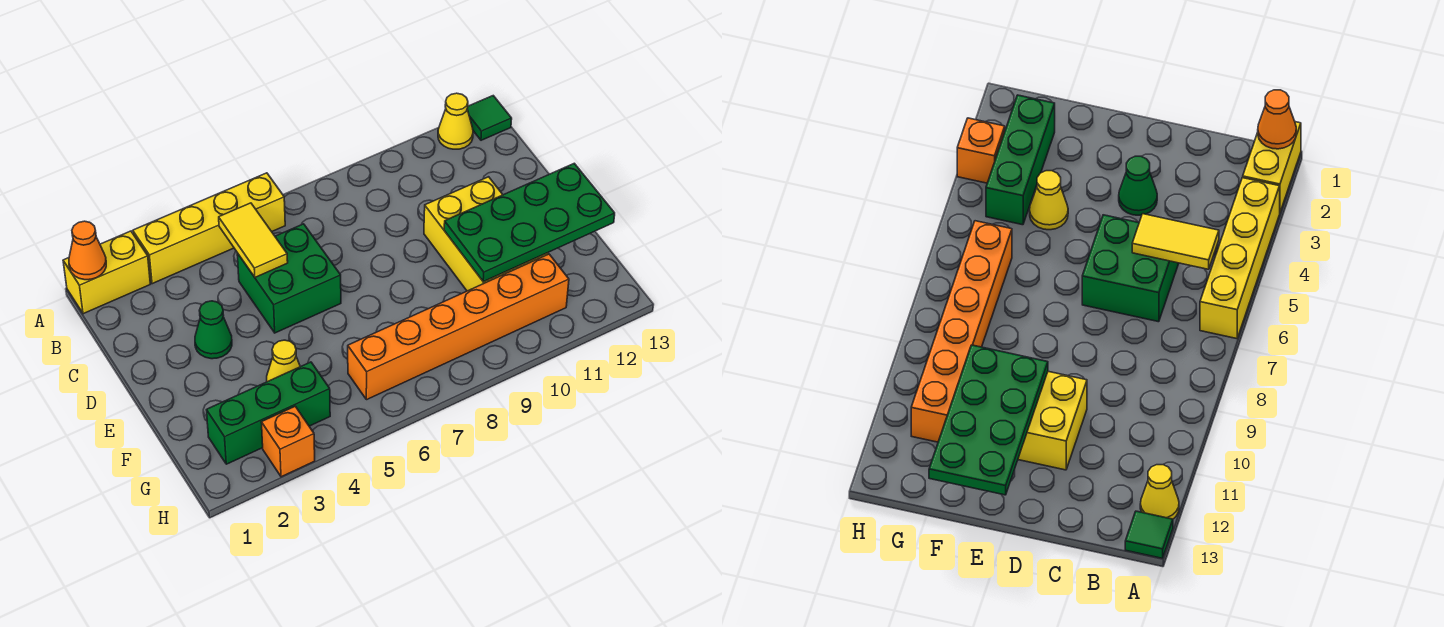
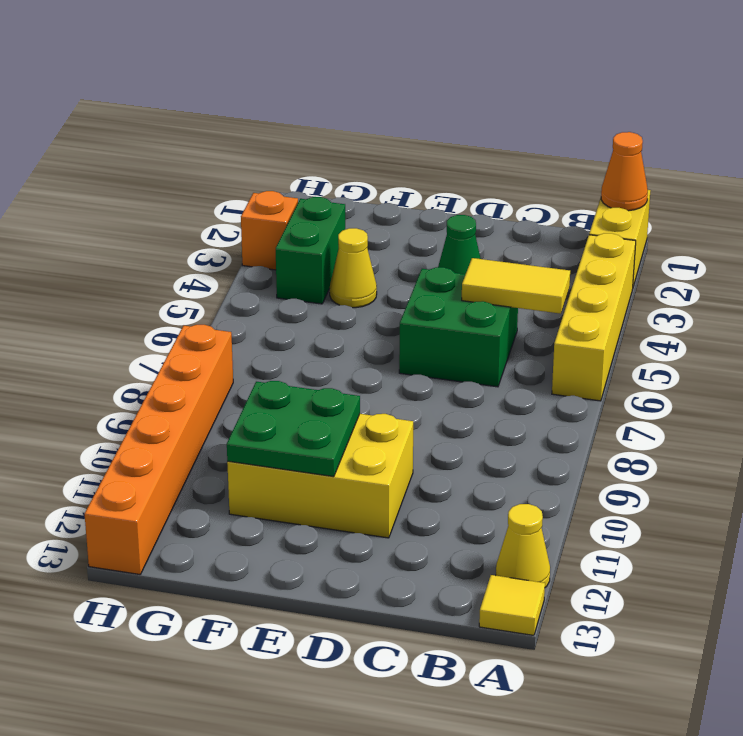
green tile A13 level 1 -> yellow tile A13 level 1
green plate E10:F13 level 2 -> green plate E10:F11 level 2
green brick G2:G4 level 1 -> green brick G3:G4 level 1
orange brick G6:G11 level 1 -> orange brick H8:H13 level 1

